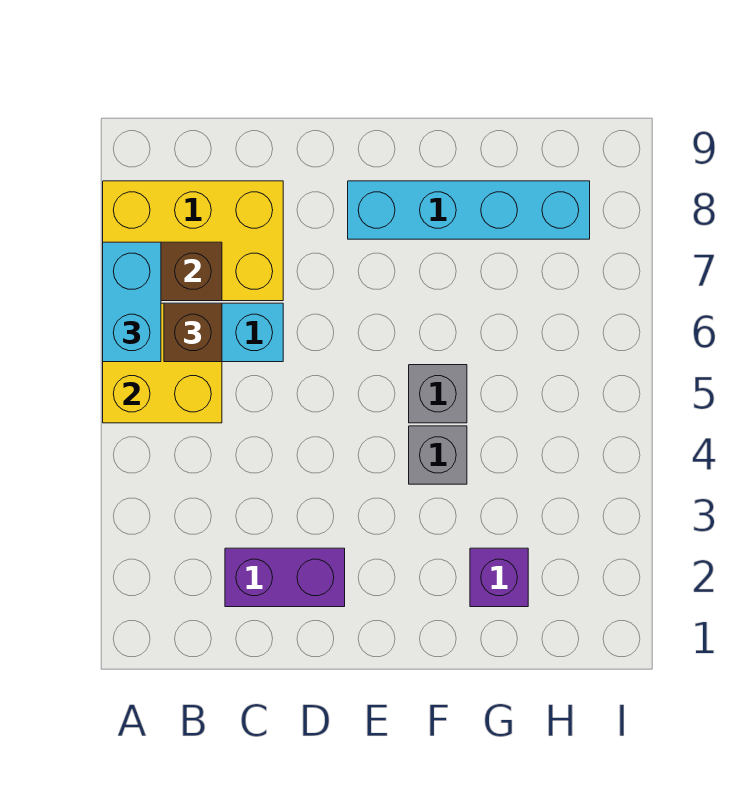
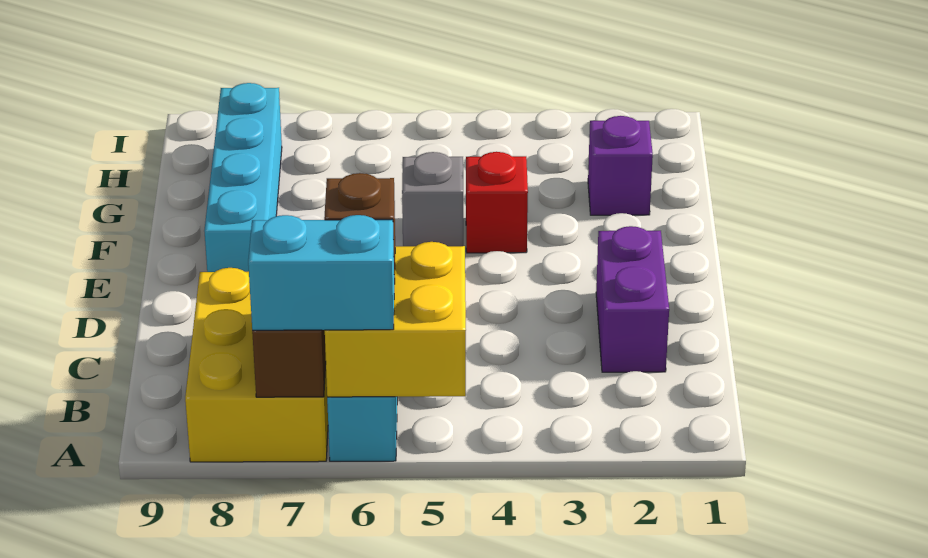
grey brick F4 level 1 -> red brick F4 level 1

